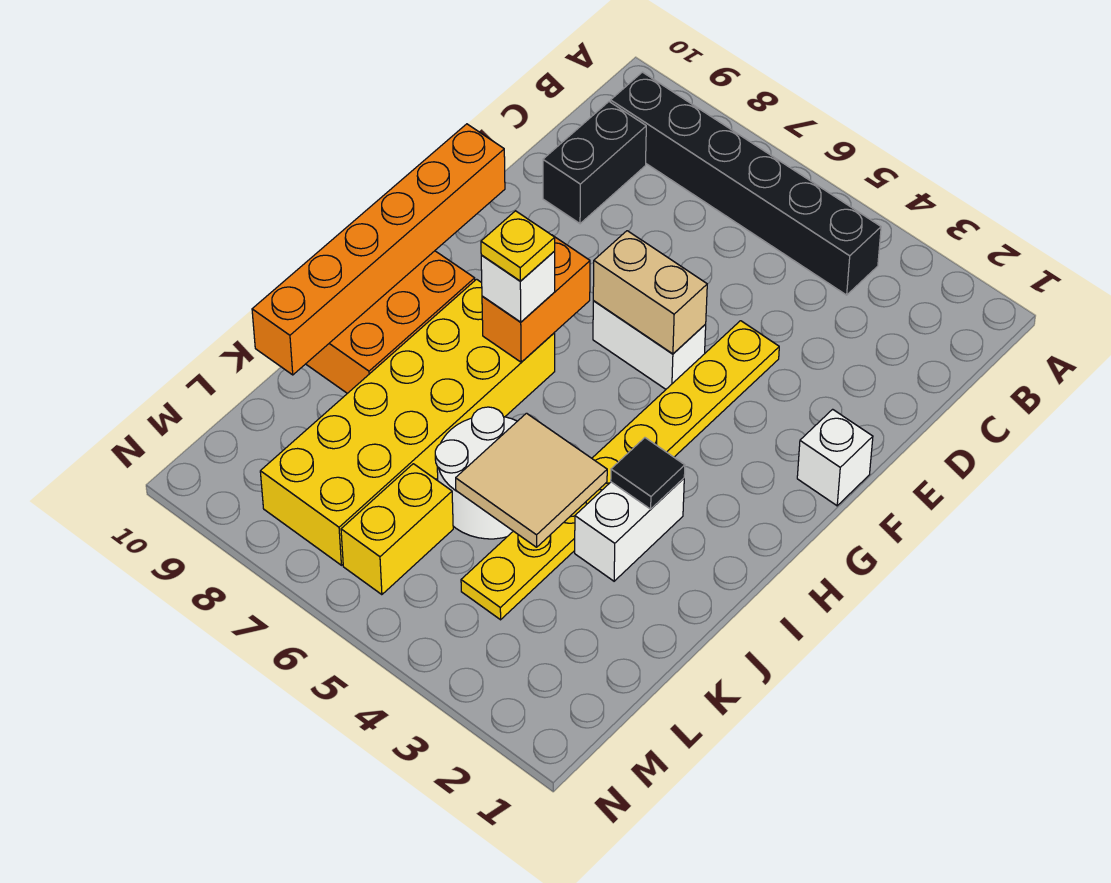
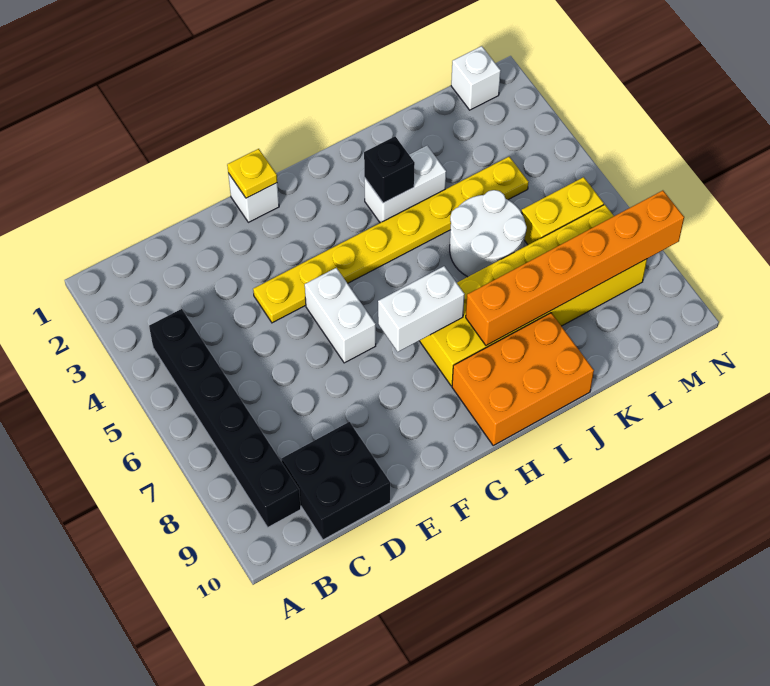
black brick C9:D9 level 1 -> black brick C9:D10 level 1
tan brick F5:F6 level 2 -> none
orange brick F10:K10 level 2 -> orange brick I8:N8 level 2
orange brick G7:H7 level 2 -> white brick G7:H7 level 2
white brick H7 level 3 -> white brick M1 level 1
yellow plate H7 level 4 -> yellow plate F1 level 2
black tile I3 level 2 -> black brick I3 level 2
tan tile J4:K5 level 2 -> none

